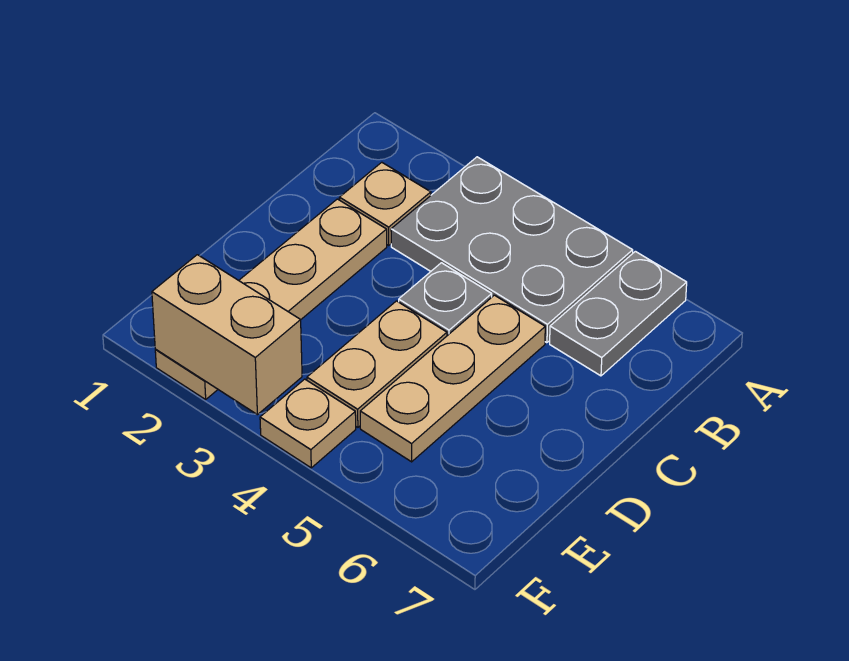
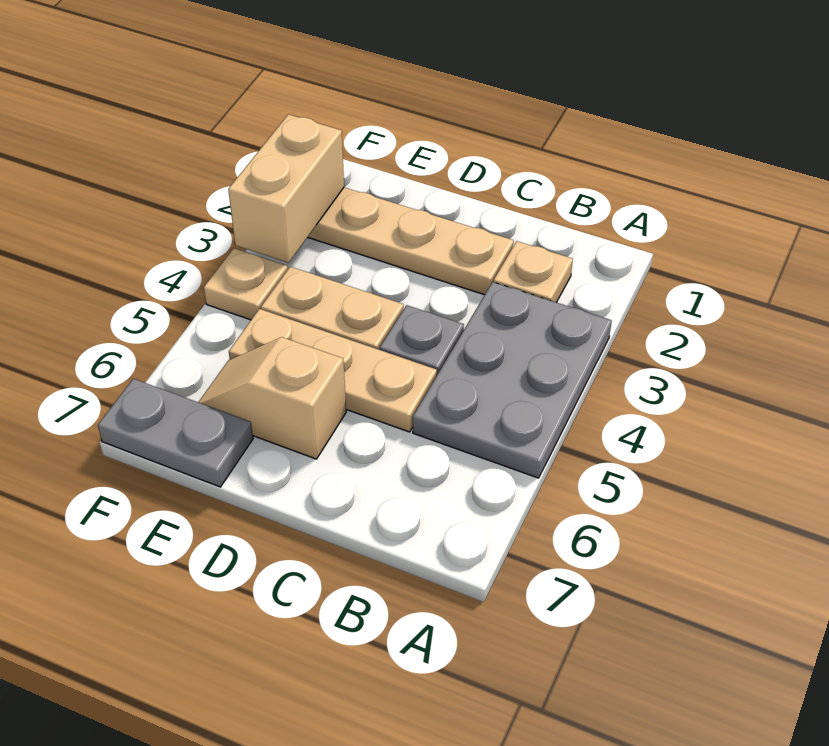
grey plate A6:B6 level 1 -> grey plate E7:F7 level 1
none -> tan slope D6:E6 level 1 top D

